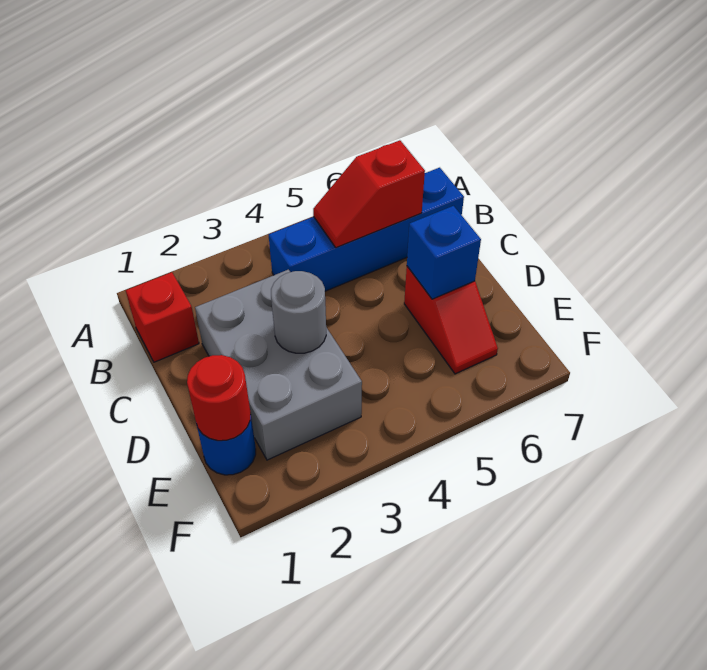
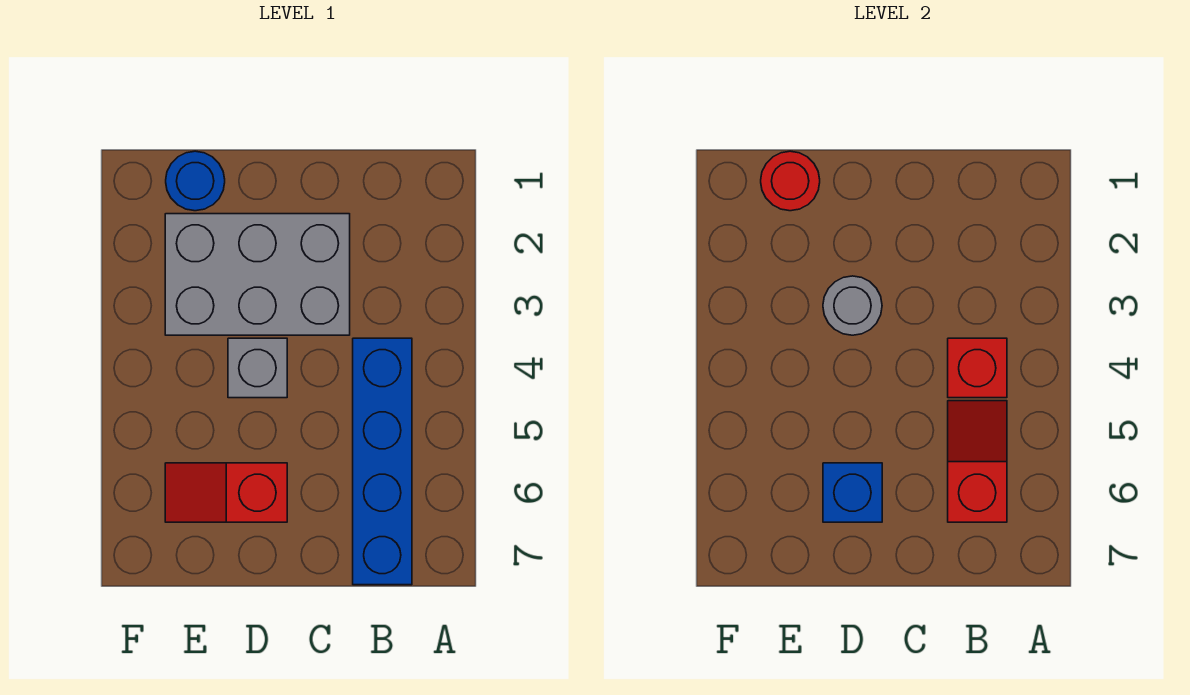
red brick B1 level 1 -> red brick B4 level 2
none -> grey brick D4 level 1

